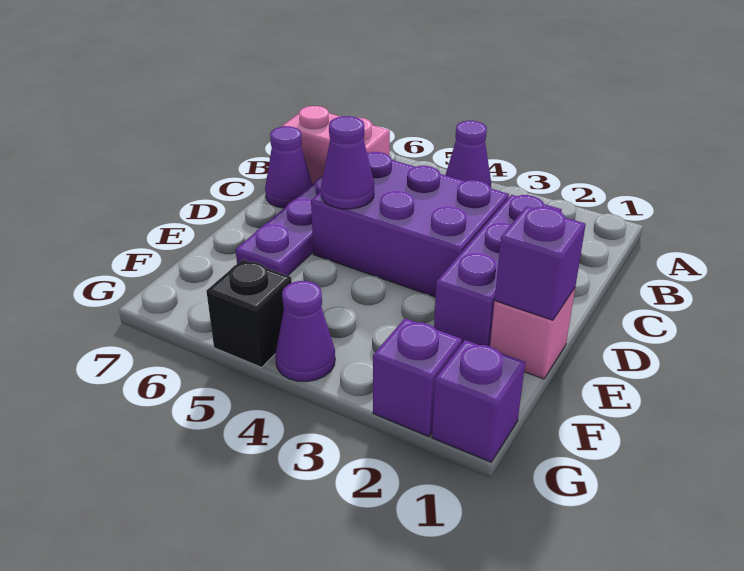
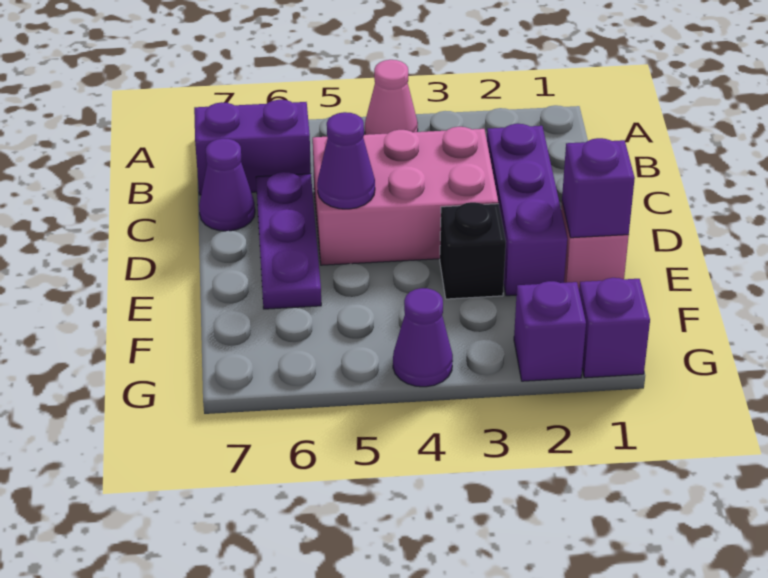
purple cone A4 level 1 -> pink cone A4 level 1
pink brick B6:B7 level 1 -> purple brick B6:B7 level 1
purple brick C3:D5 level 1 -> pink brick C3:D5 level 1
black brick G5 level 1 -> black brick E3 level 1

